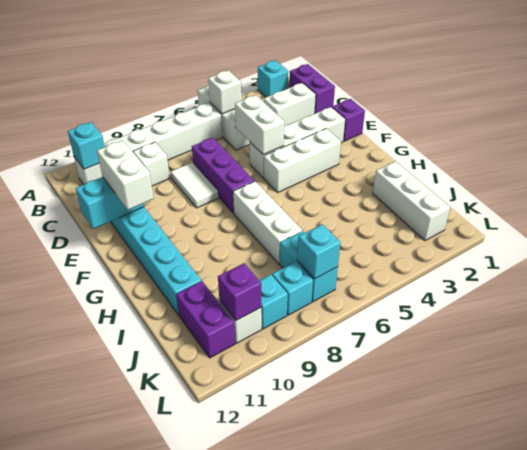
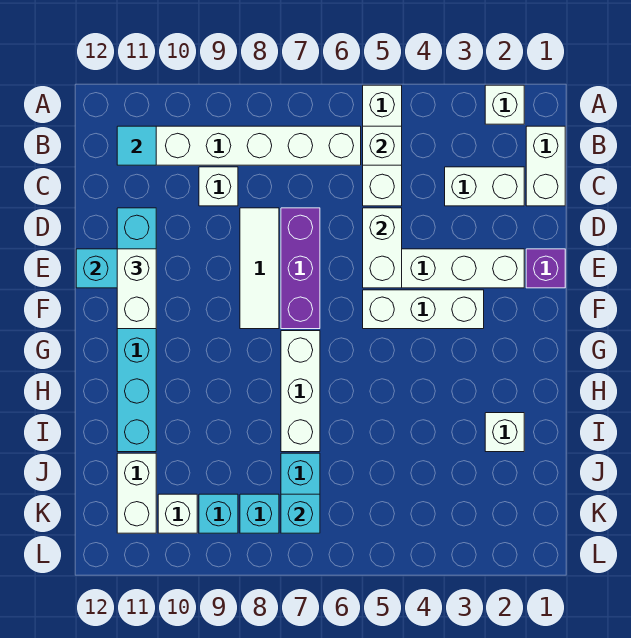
cyan brick A2 level 1 -> white brick A2 level 1
purple brick B1:C1 level 1 -> white brick B1:C1 level 1
cyan brick B11 level 2 -> cyan tile B11 level 2
white tile D8:E8 level 1 -> white tile D8:F8 level 1
white brick I2:K2 level 1 -> white brick I2 level 1
purple brick J11:K11 level 1 -> white brick J11:K11 level 1
purple brick K10 level 2 -> none

